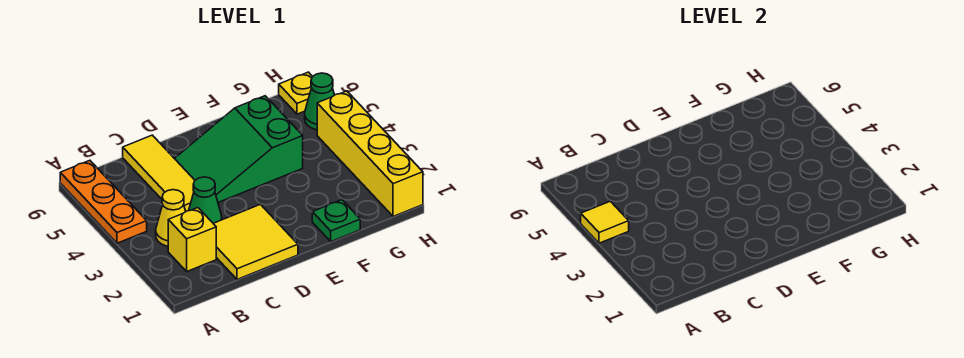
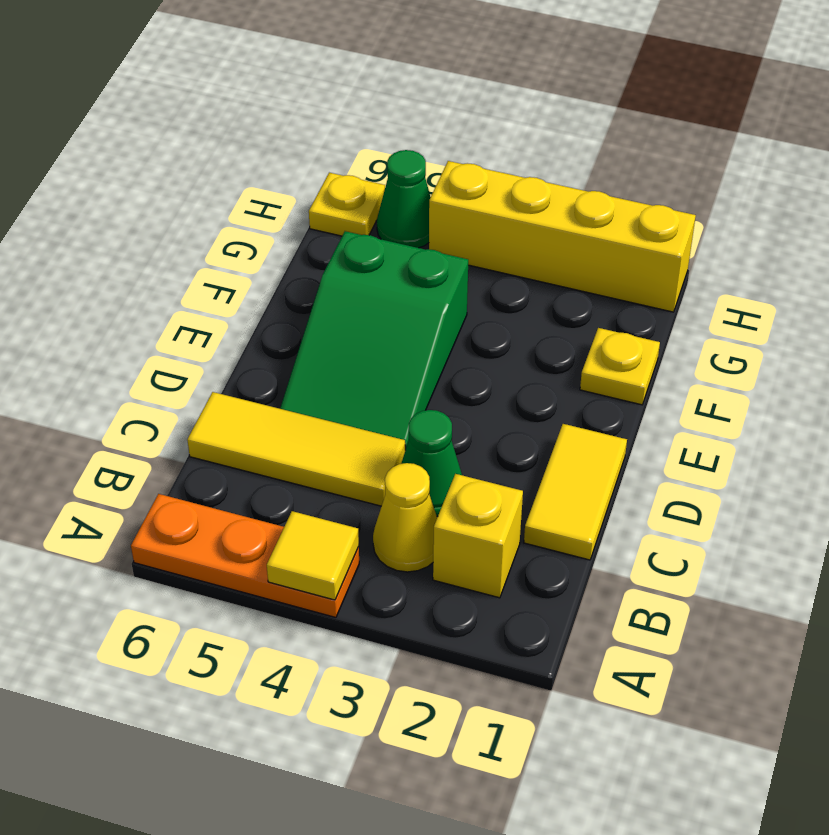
yellow tile C1:D2 level 1 -> yellow tile C1:D1 level 1
green plate F1 level 1 -> yellow plate F1 level 1

